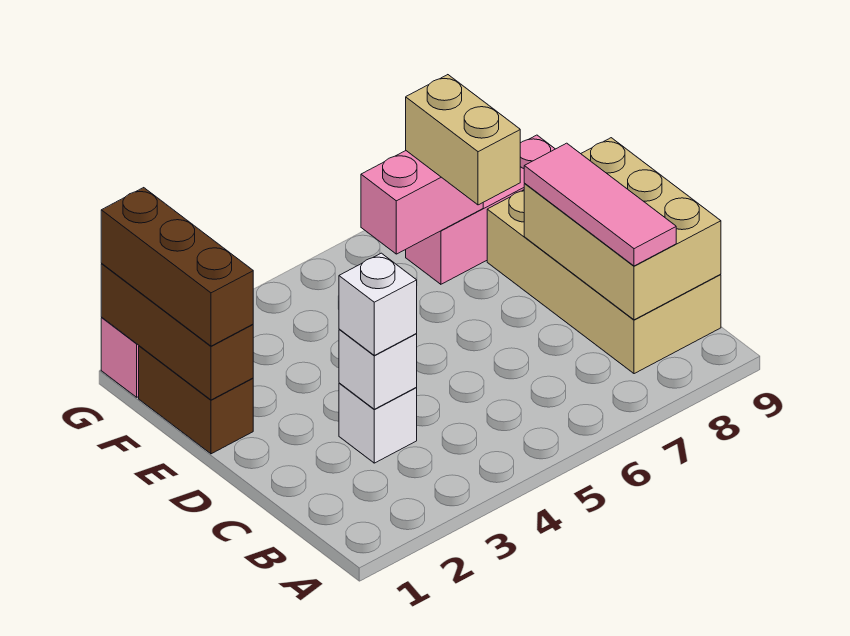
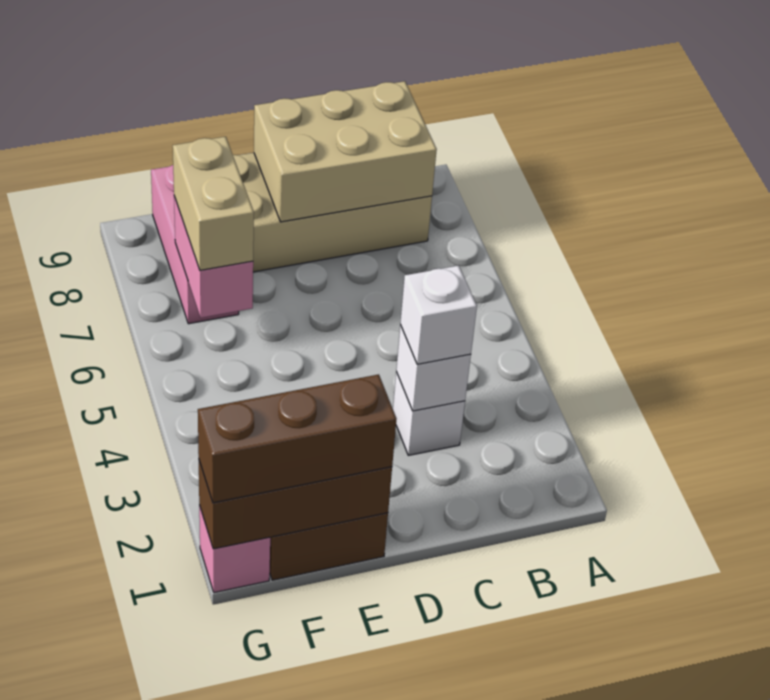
pink tile B8:D8 level 3 -> none
tan brick E7:F7 level 3 -> tan brick F6:F7 level 3

